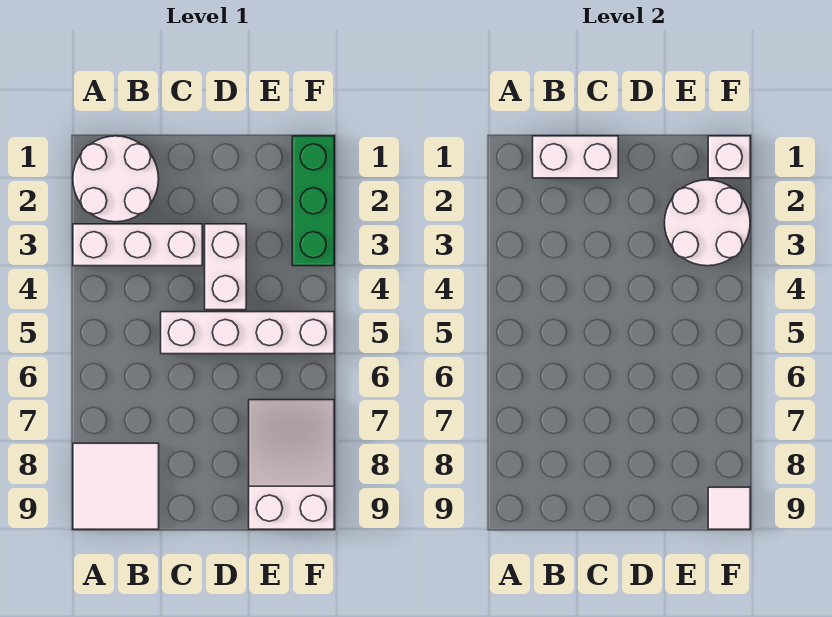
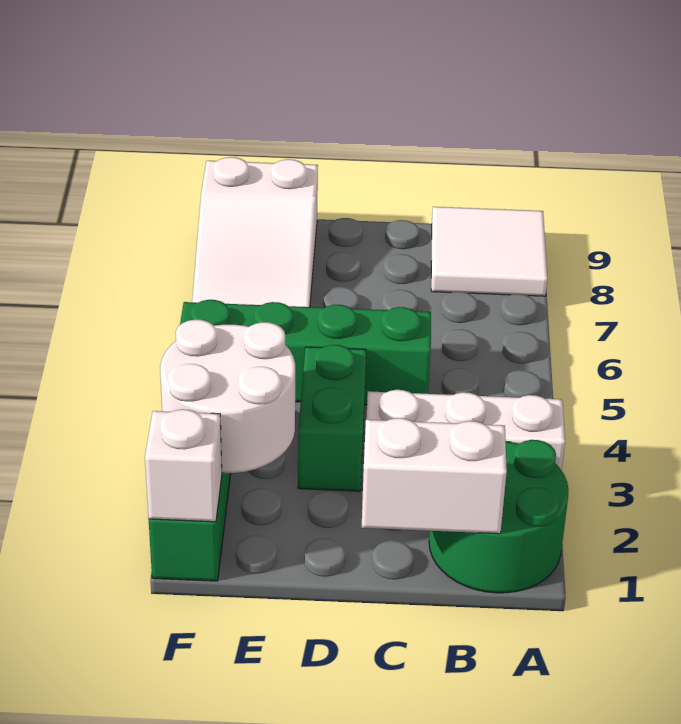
white round brick A1:B2 level 1 -> green round brick A1:B2 level 1
white brick C5:F5 level 1 -> green brick C5:F5 level 1
white brick D3:D4 level 1 -> green brick D3:D4 level 1
white tile F9 level 2 -> none

